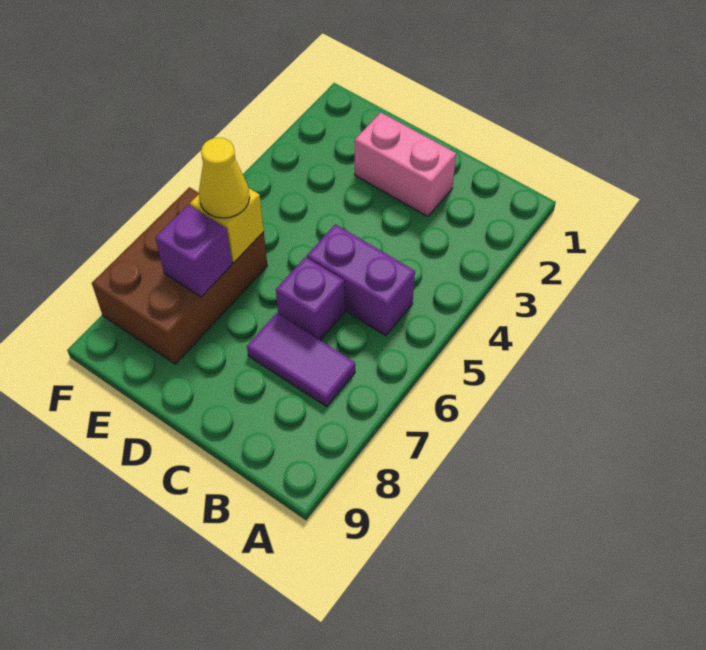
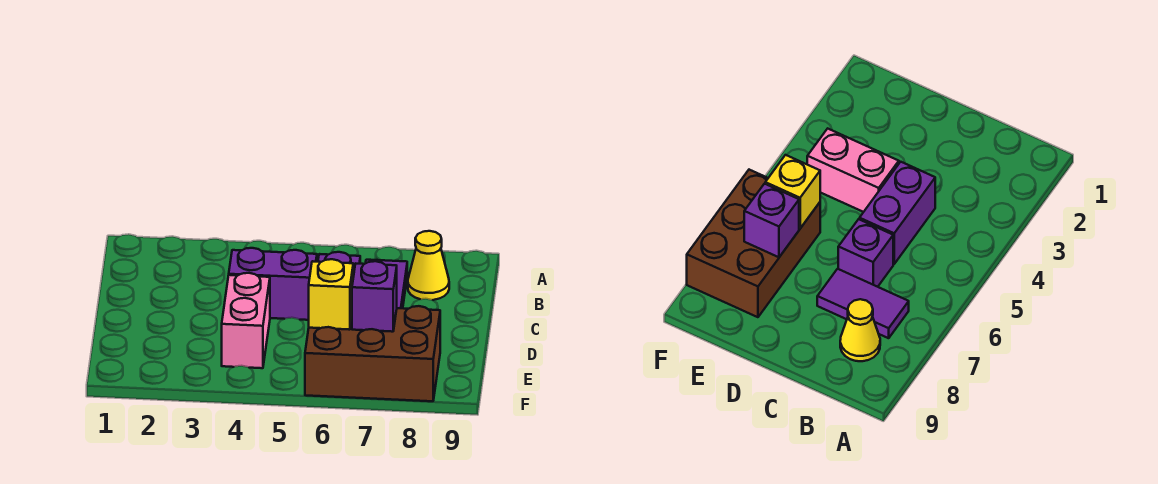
purple brick B5:C5 level 1 -> purple brick C4:C5 level 1
pink brick C2:D2 level 1 -> pink brick D4:E4 level 1
yellow cone E6 level 3 -> yellow cone B8 level 1

